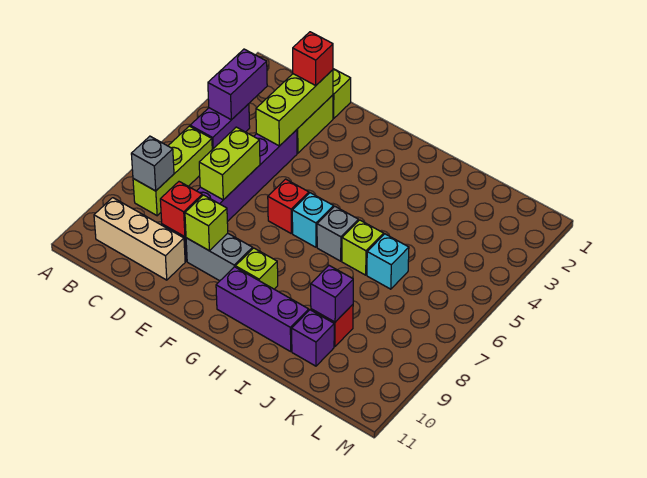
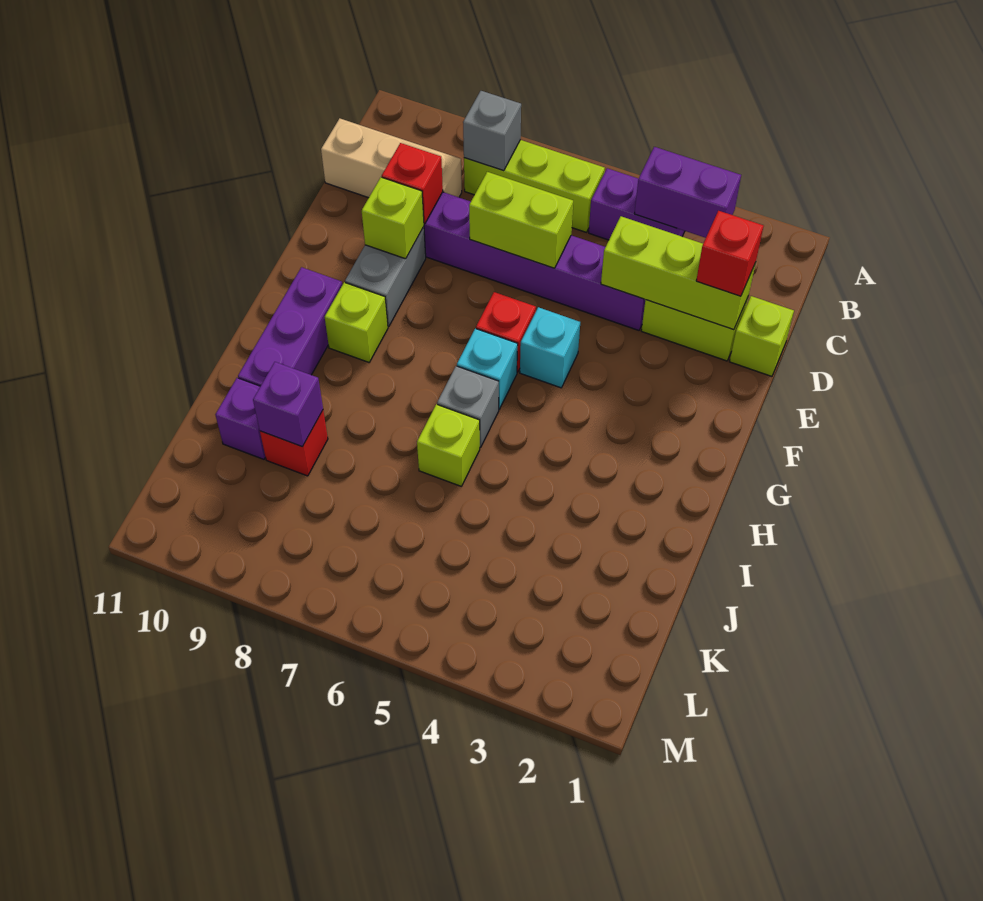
tan brick B10:D10 level 1 -> tan brick C9:C11 level 1
cyan brick J6 level 1 -> cyan brick F5 level 1

